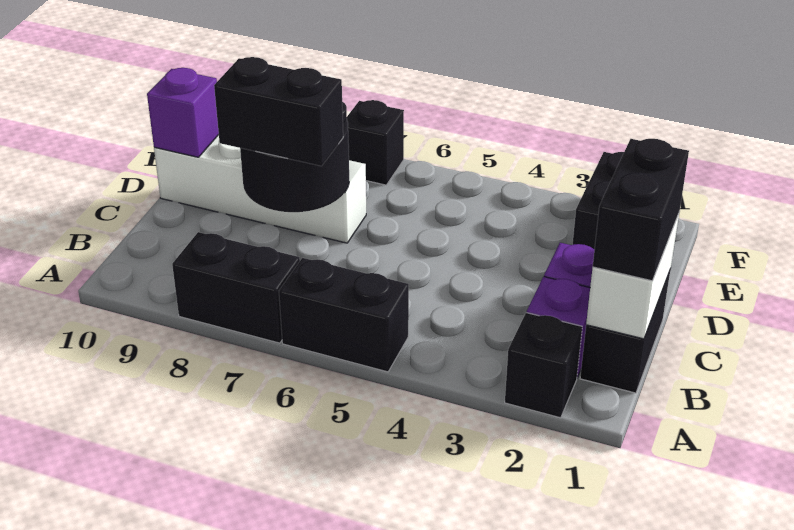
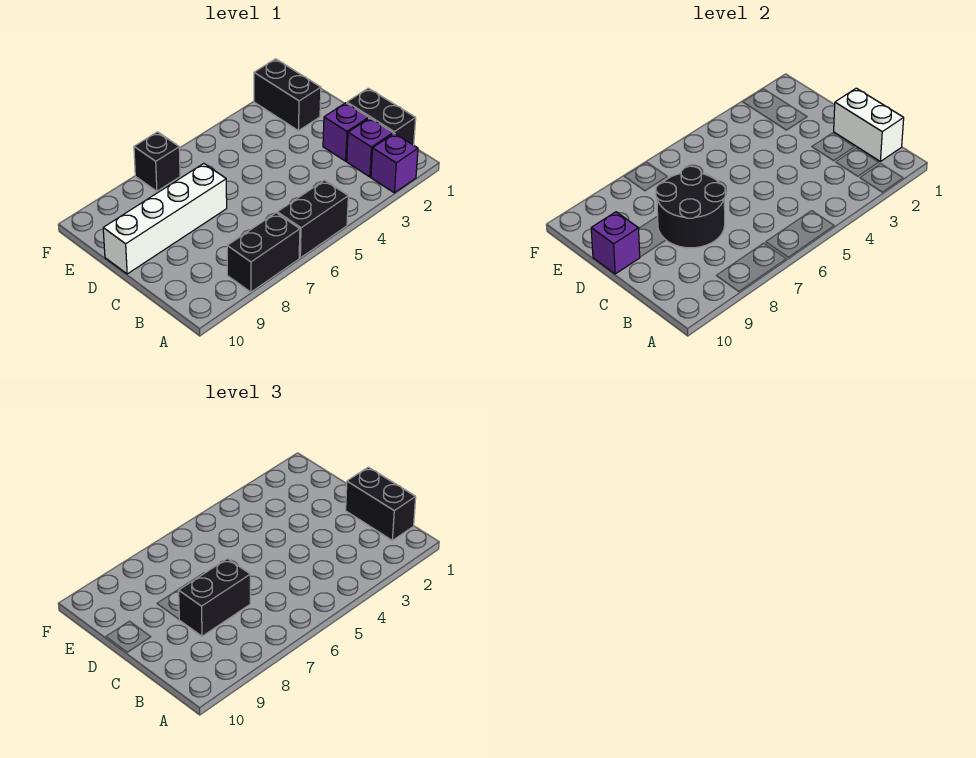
black brick A2 level 1 -> purple brick A2 level 1

